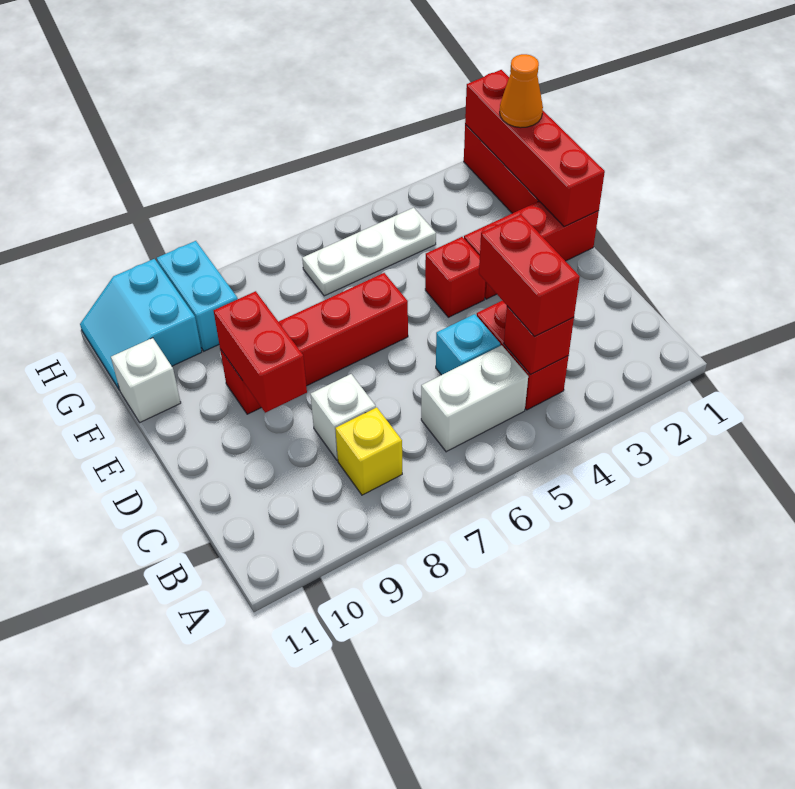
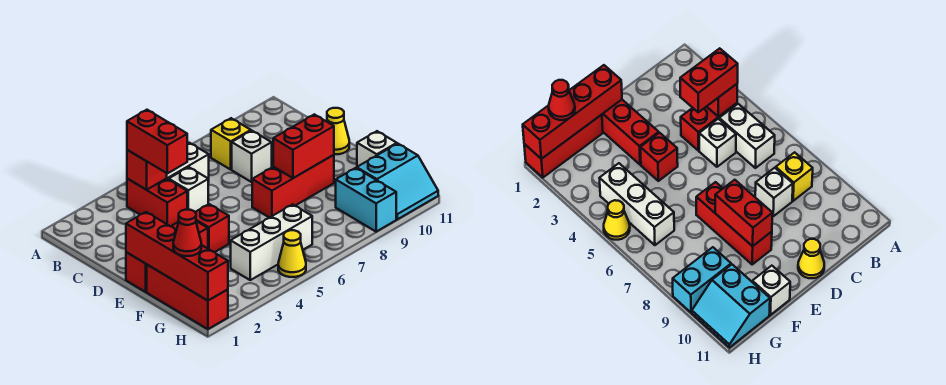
cyan brick C5 level 1 -> white brick C5 level 1
red brick D9:E9 level 2 -> red brick E8:E9 level 2
none -> yellow cone D11 level 1
red brick E6:E9 level 1 -> red brick E7:E9 level 1
orange cone G1 level 3 -> red cone G1 level 3
white plate G4:G6 level 1 -> white brick G4:G6 level 1
cyan slope G10:H11 level 1 top 10 -> cyan slope G10:H11 level 1 top G
none -> yellow cone H5 level 1

